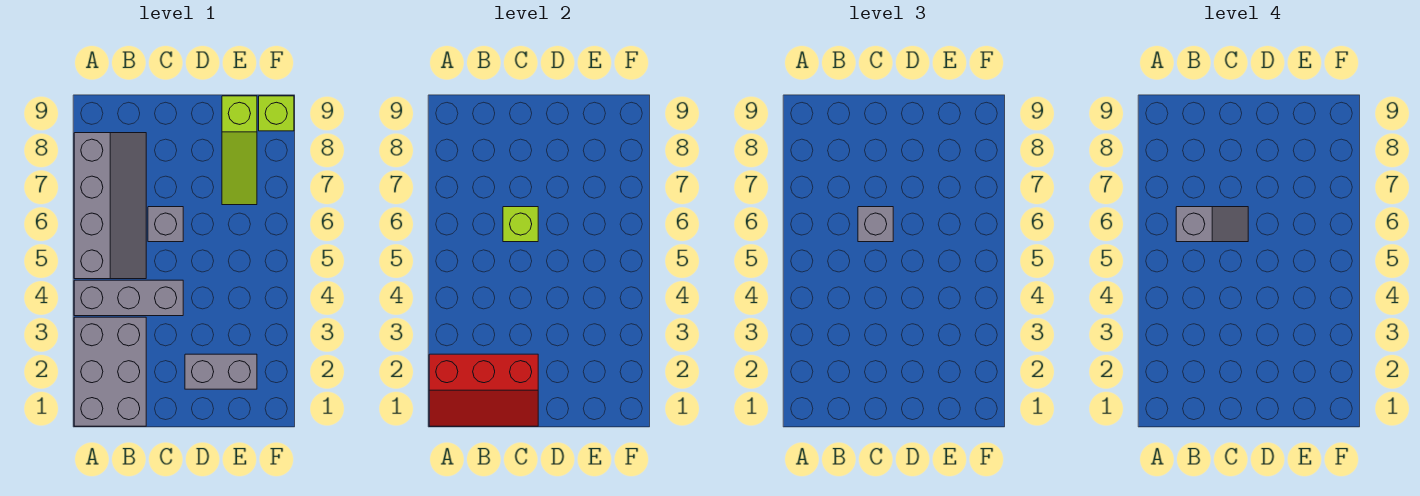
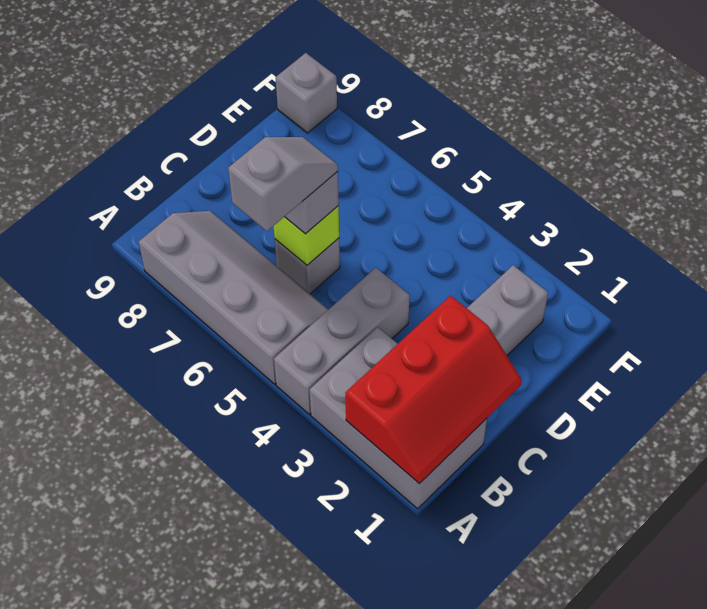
lime slope E7:E9 level 1 top 9 -> none
lime brick F9 level 1 -> grey brick F9 level 1

